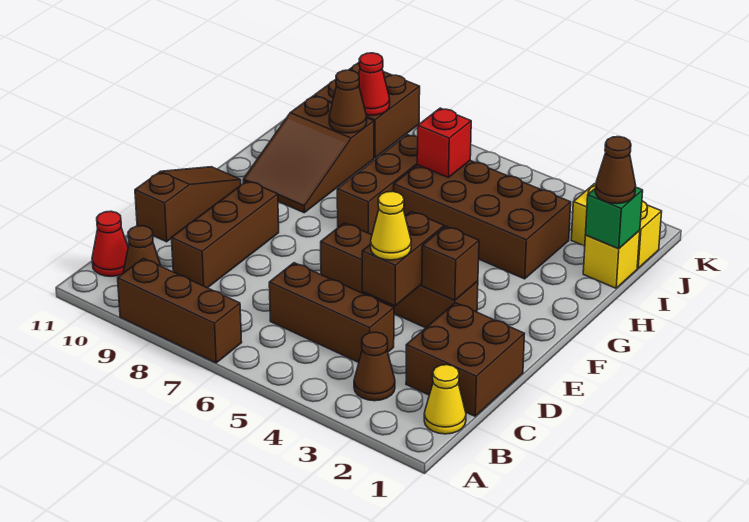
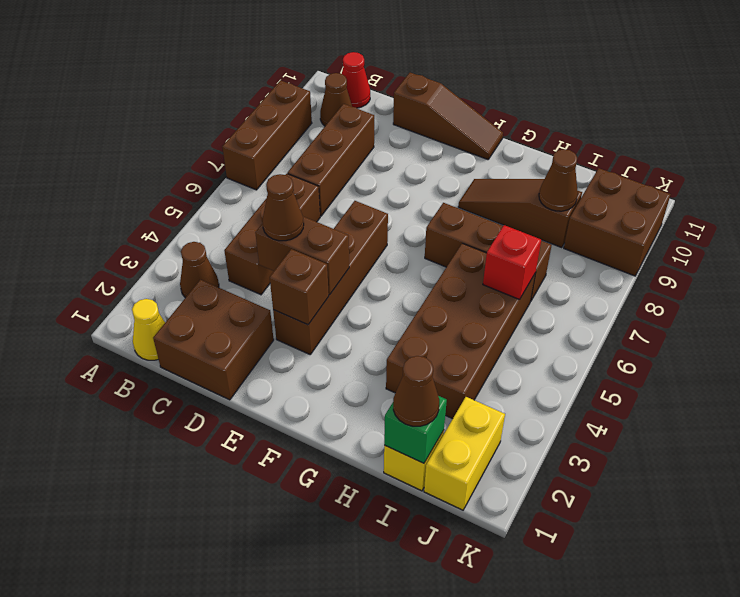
brown brick C9:E9 level 1 -> brown brick C7:C9 level 1
yellow cone D4 level 3 -> brown cone D4 level 3
brown slope G9:I10 level 1 top I -> brown slope G9:I9 level 1 top I
red cone J9 level 2 -> none

